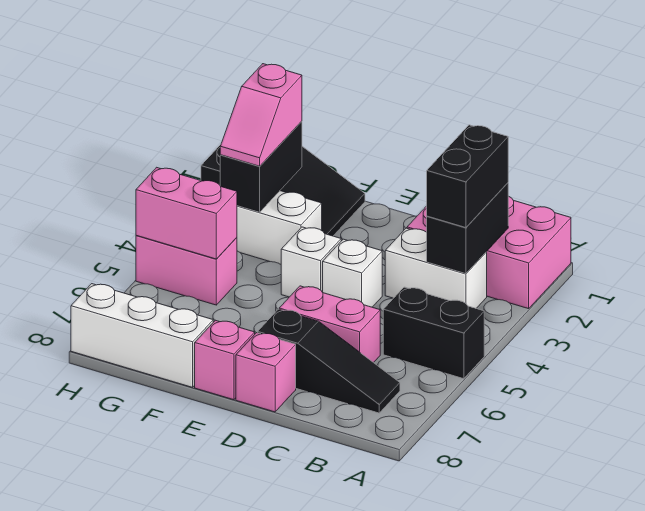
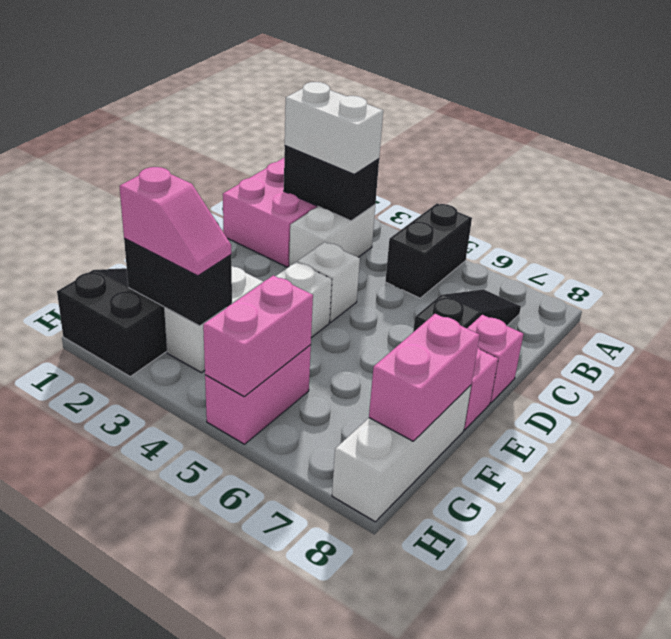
black brick B2:B3 level 3 -> white brick B2:B3 level 3
pink brick C6:D6 level 1 -> pink brick F8:G8 level 2

